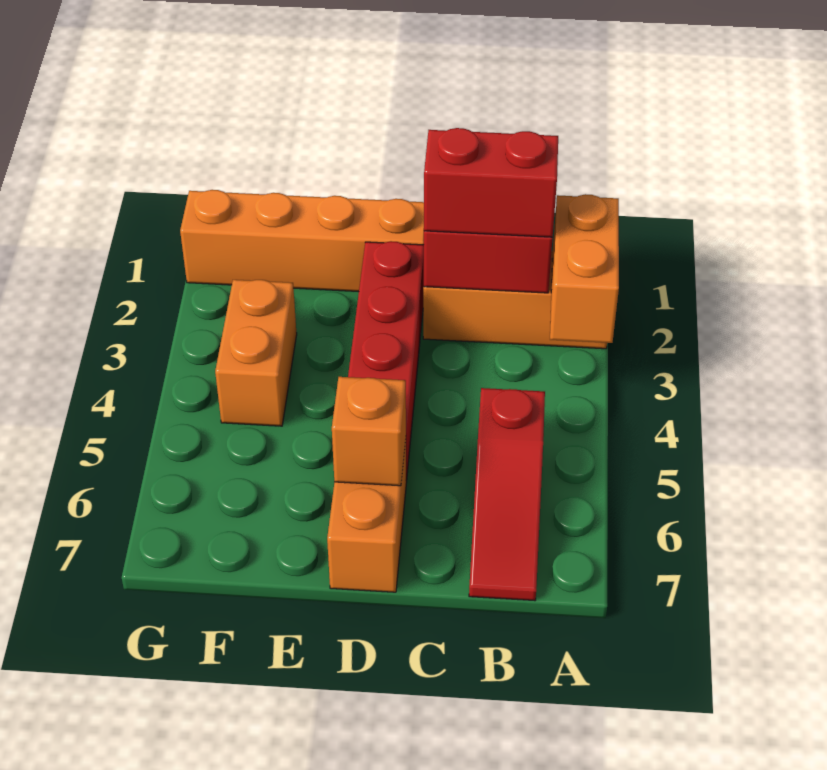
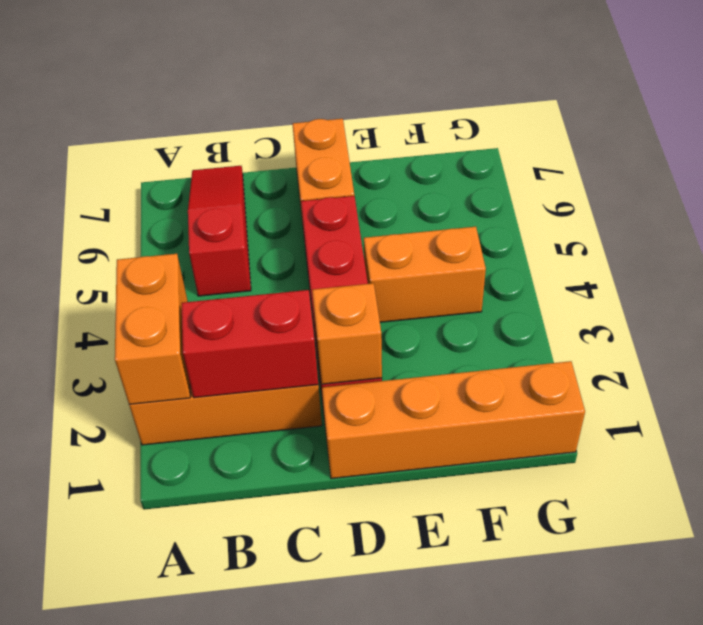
red brick B2:C2 level 3 -> none
orange brick D6 level 2 -> orange brick D2 level 2
orange brick F3:F4 level 1 -> orange brick E4:F4 level 1

